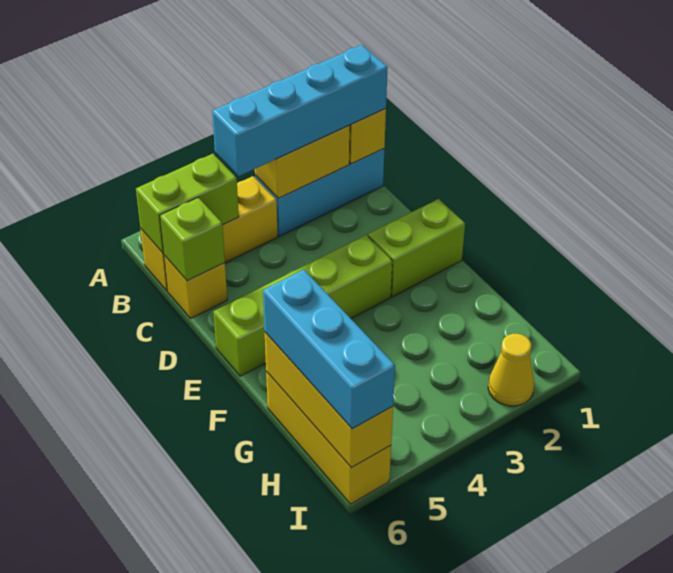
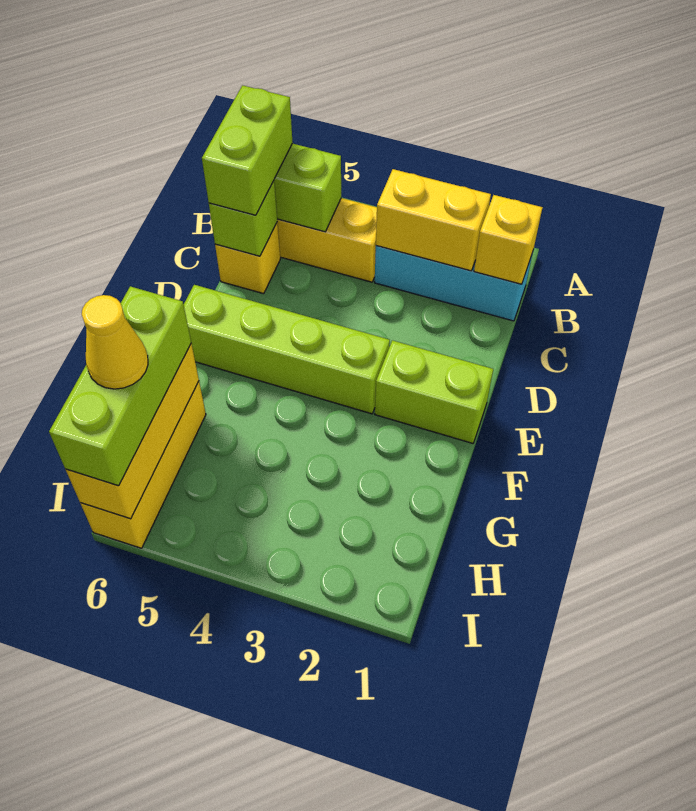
cyan brick B1:B4 level 3 -> none
none -> lime brick B6:C6 level 3
cyan brick G6:I6 level 3 -> lime brick G6:I6 level 3
yellow cone I2 level 1 -> yellow cone H6 level 4

